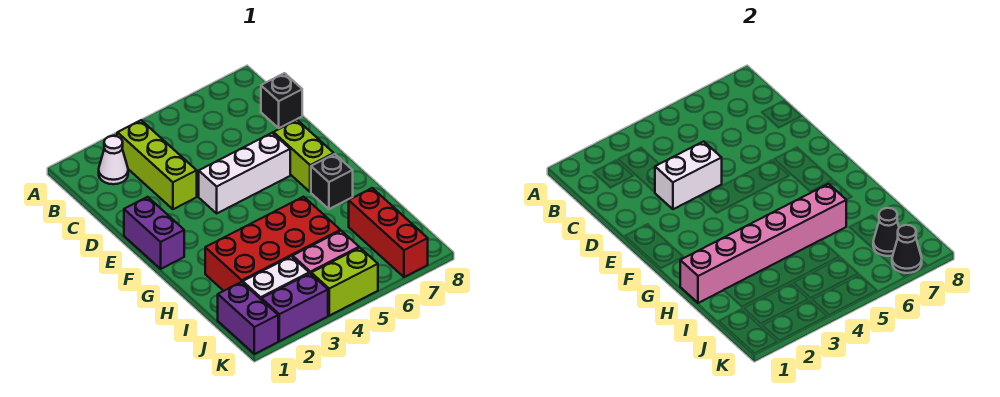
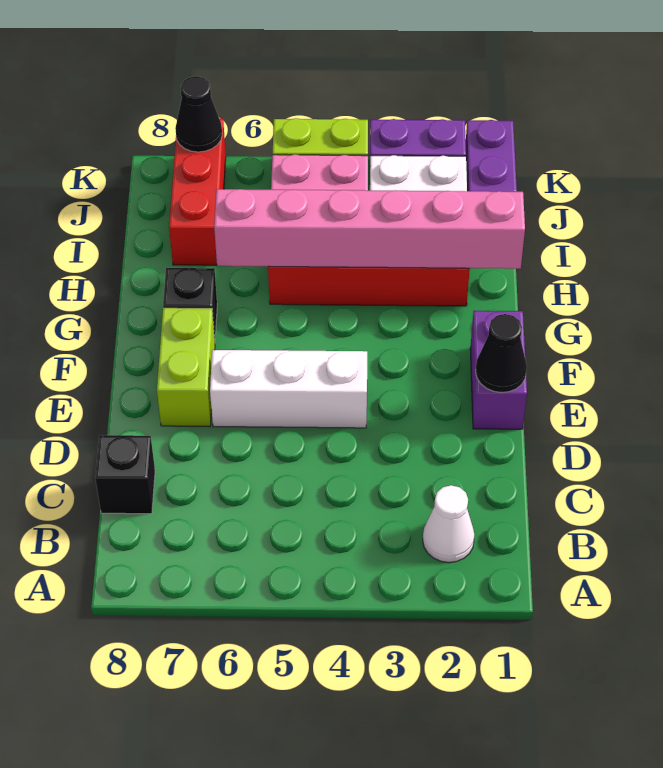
lime brick B3:D3 level 1 -> none
white brick D3:D4 level 2 -> none
black cone J7 level 2 -> black cone E1 level 2

